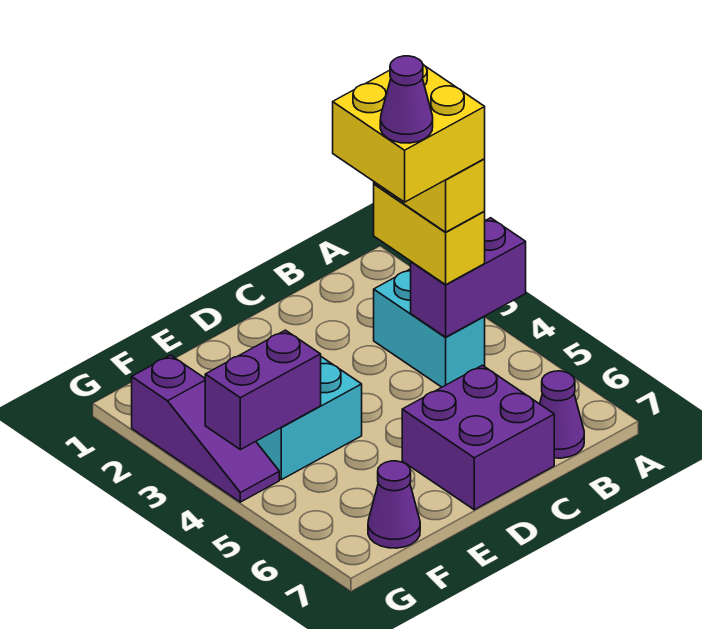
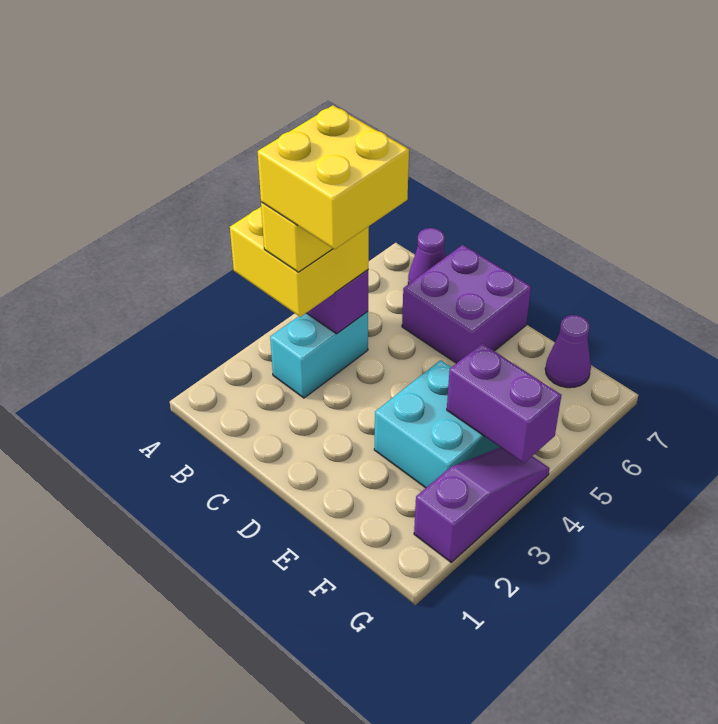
yellow brick B3:B4 level 3 -> yellow brick A3:B4 level 3
purple cone C4 level 6 -> none

